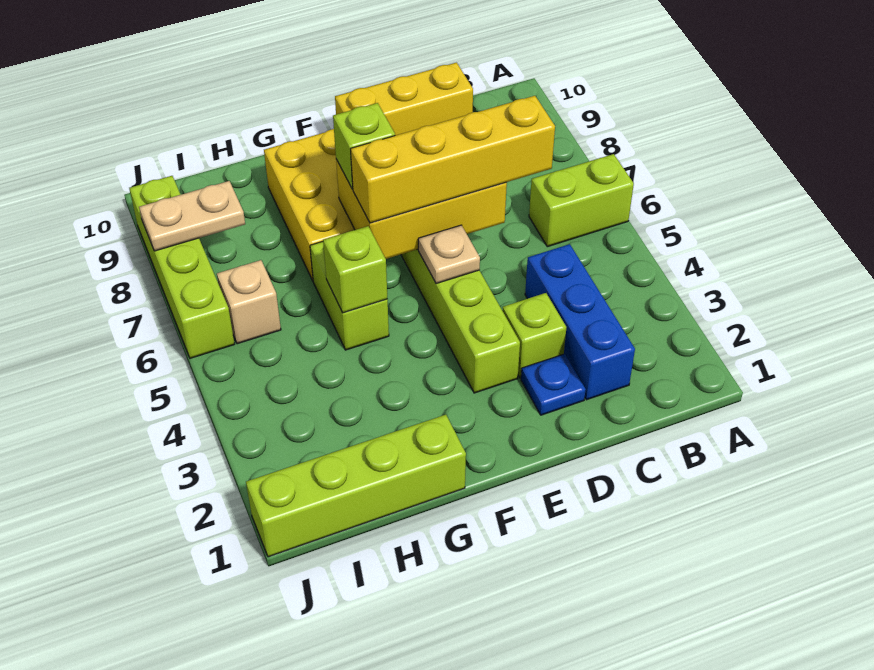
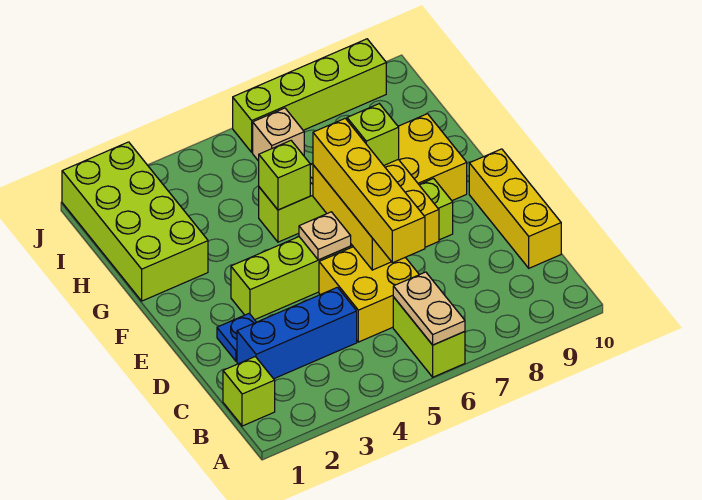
none -> yellow brick C5:D6 level 1
lime brick D3 level 1 -> lime brick B1 level 1
lime brick G1:J1 level 1 -> lime brick G1:J2 level 1
tan plate I8:J8 level 2 -> tan plate A6:B6 level 2

